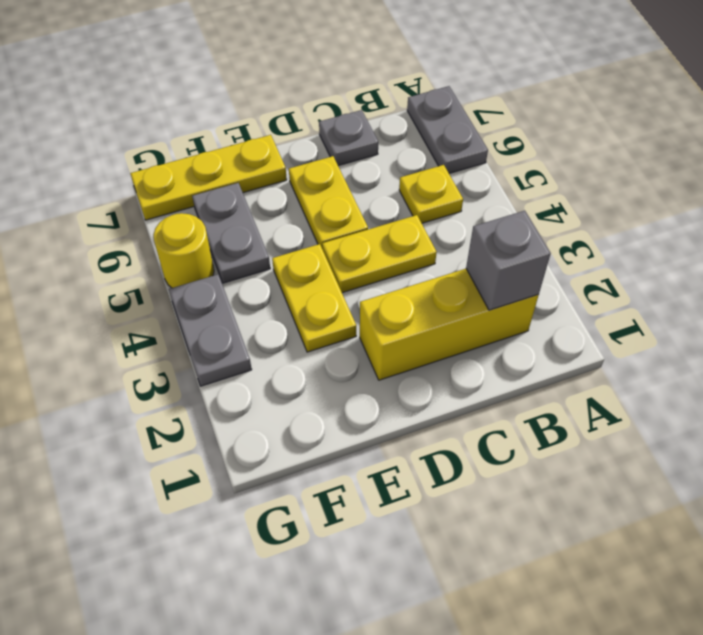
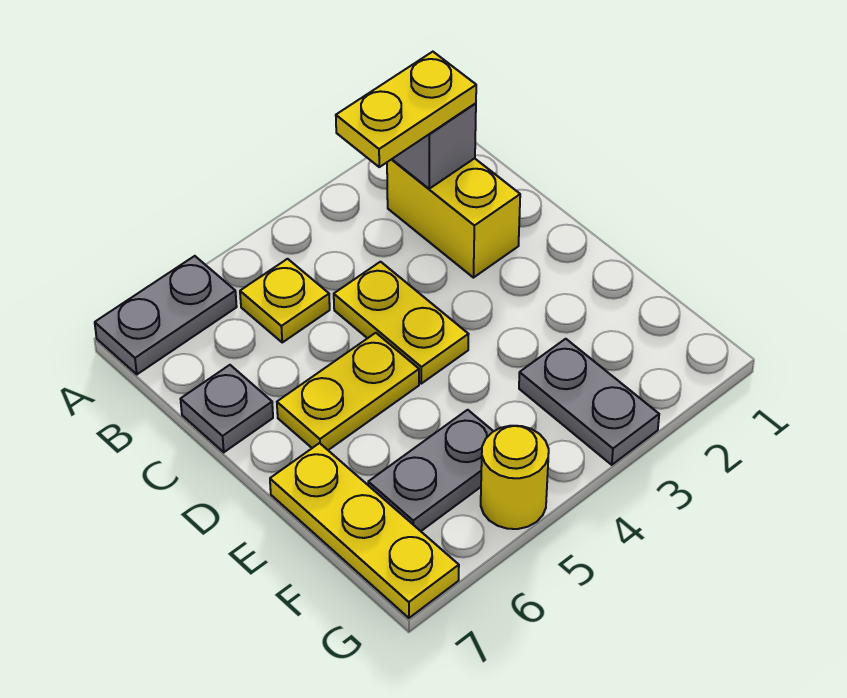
yellow brick B2:D2 level 1 -> yellow brick B2:C2 level 1
yellow plate E3:E4 level 1 -> yellow plate B2:B3 level 3
grey plate G3:G4 level 1 -> grey plate F3:G3 level 1

